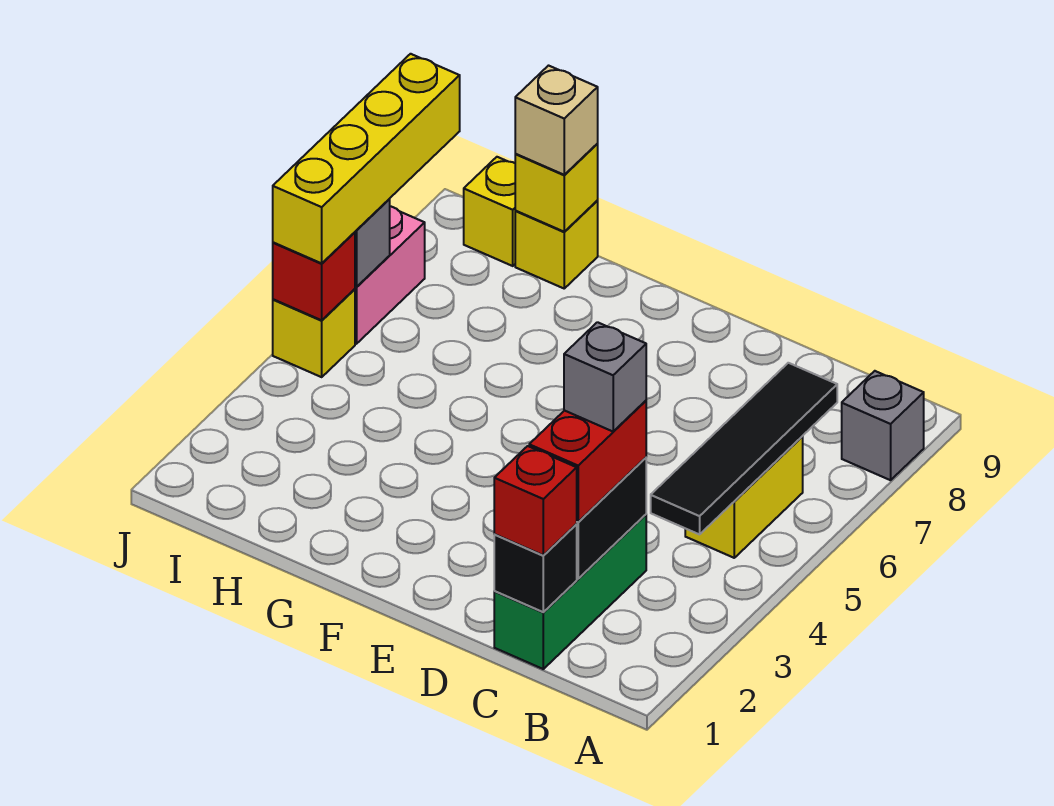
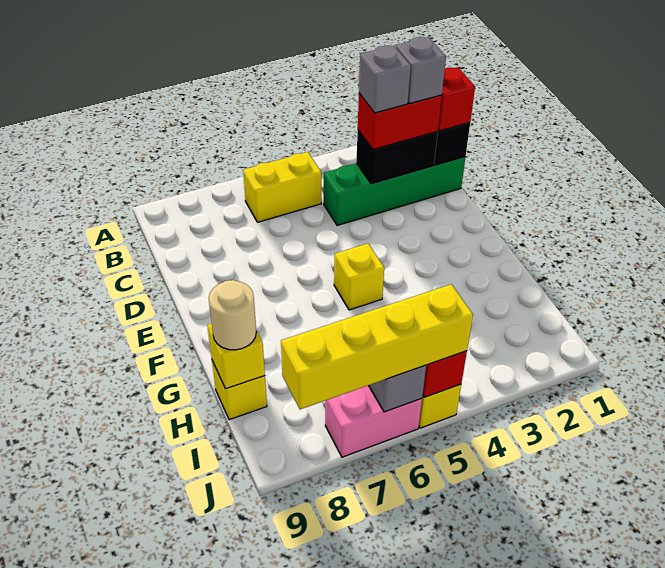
grey brick A8 level 1 -> grey brick C2 level 4
black tile B4:B7 level 2 -> none
green brick C1:C3 level 1 -> green brick C1:C4 level 1
tan brick H9 level 3 -> tan round brick H9 level 3
yellow brick I9 level 1 -> yellow brick F5 level 1

